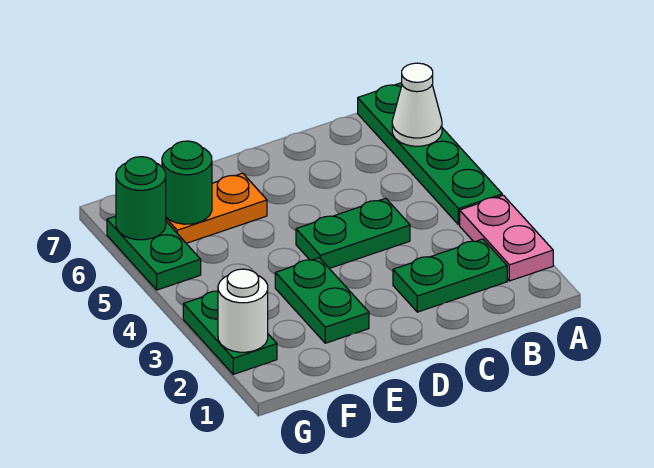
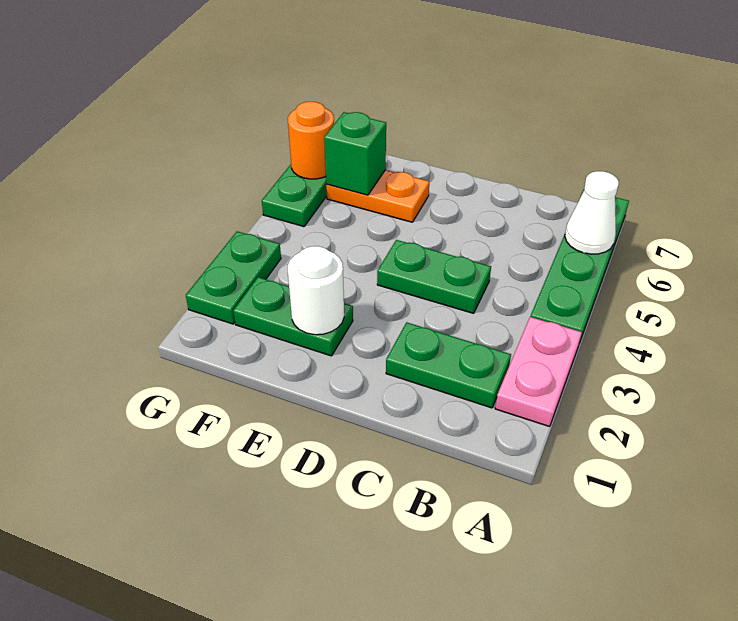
green plate E2:E3 level 1 -> green plate E2:F2 level 1
green round brick F6 level 2 -> green brick F6 level 2
white round brick G2 level 2 -> white round brick E2 level 2
green round brick G6 level 2 -> orange round brick G6 level 2

